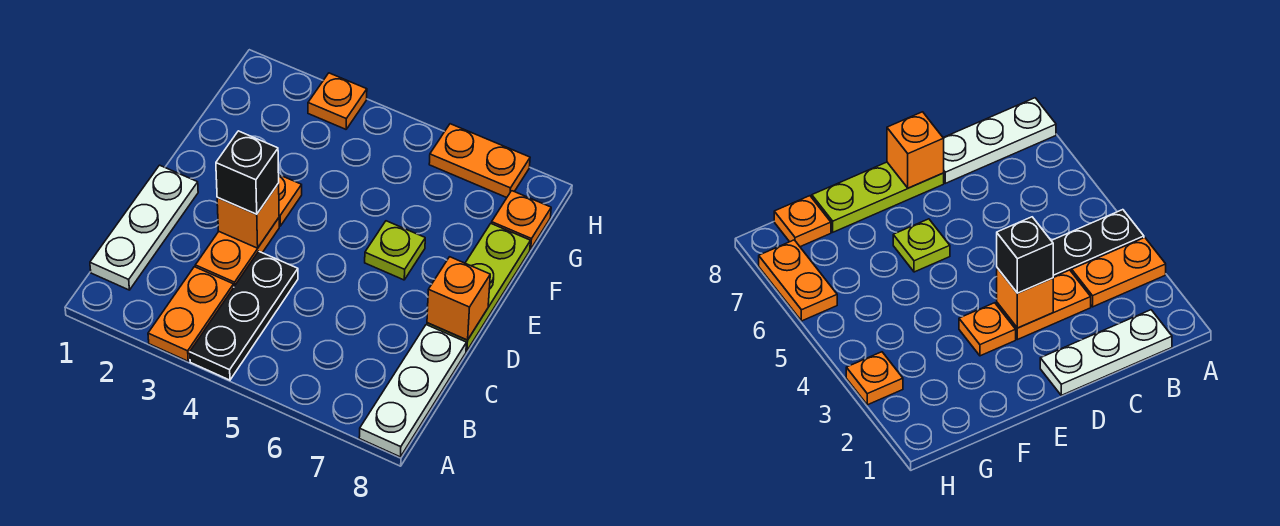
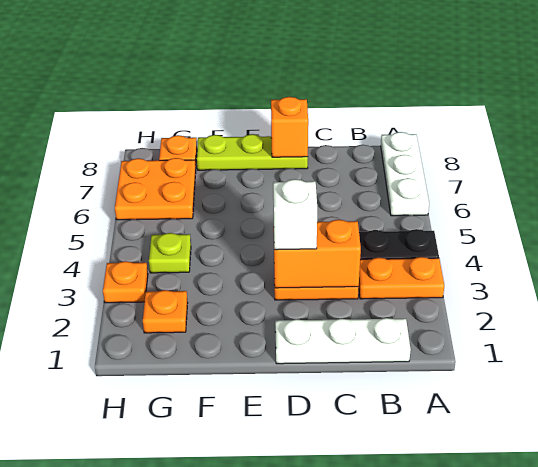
white plate A8:C8 level 1 -> white plate A6:A8 level 1
orange brick D3 level 2 -> orange brick C3:D3 level 2
black brick D3 level 3 -> white brick D3 level 3
orange plate E3 level 1 -> orange plate G2 level 1
lime plate E6 level 1 -> lime plate G4 level 1
orange plate H6:H7 level 1 -> orange plate G6:H7 level 1

